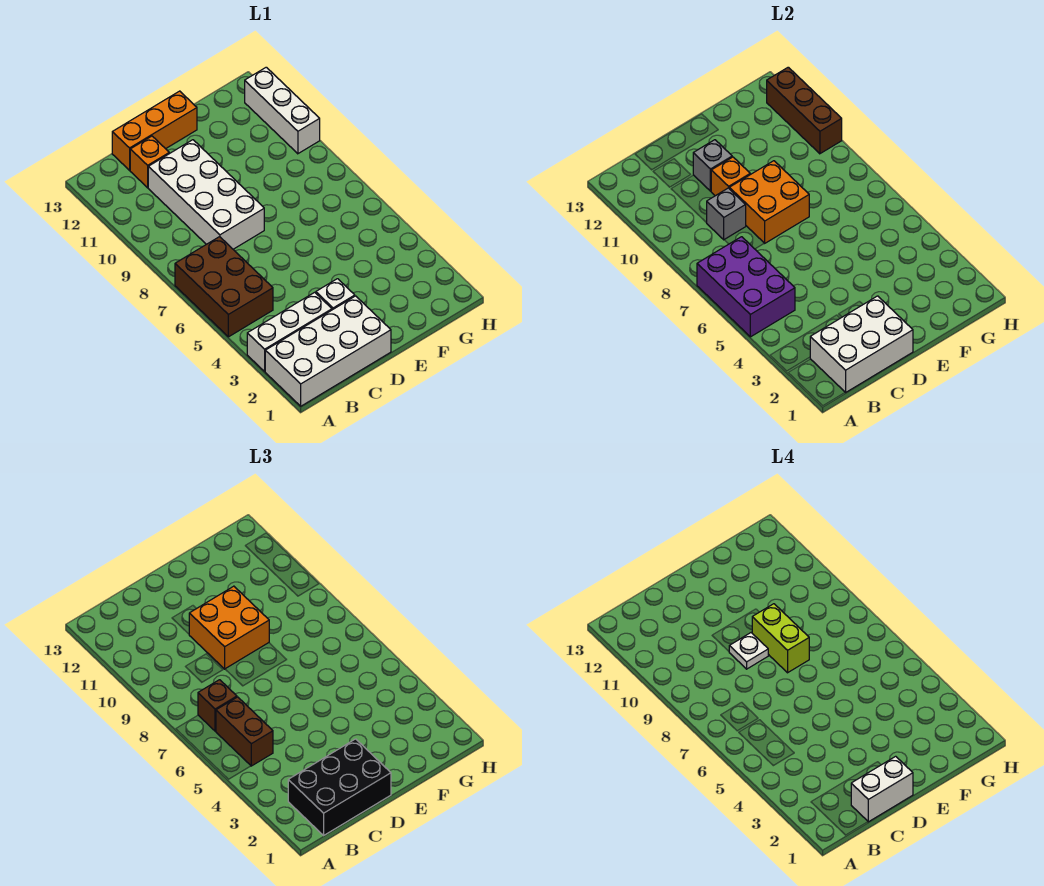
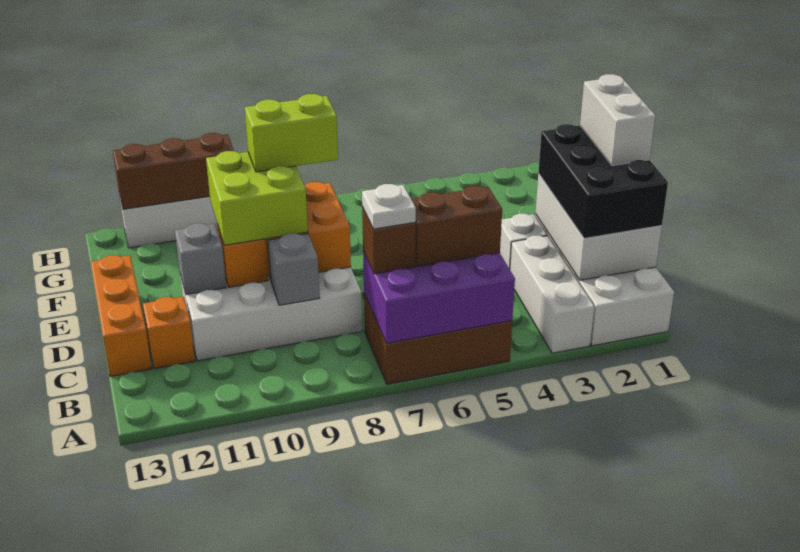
orange brick D9:E10 level 3 -> lime brick D9:E10 level 3
white plate D9 level 4 -> white plate B7 level 4

